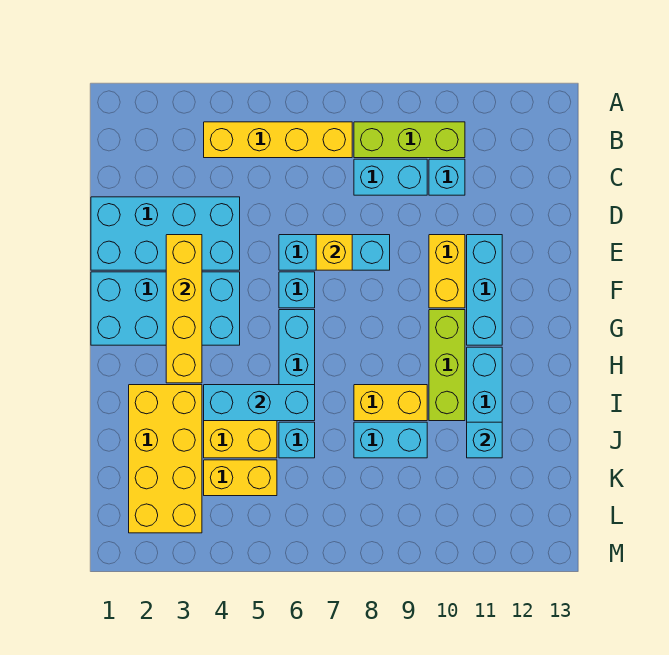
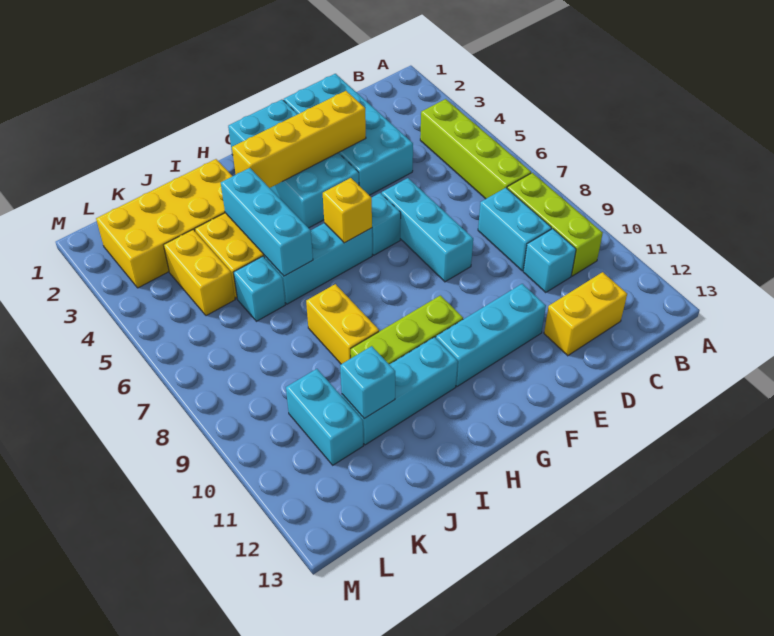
yellow brick B4:B7 level 1 -> lime brick B4:B7 level 1
yellow brick E7 level 2 -> yellow brick G6 level 2
yellow brick E10:F10 level 1 -> yellow brick C12:D12 level 1
cyan brick J8:J9 level 1 -> cyan brick K10:K11 level 1

